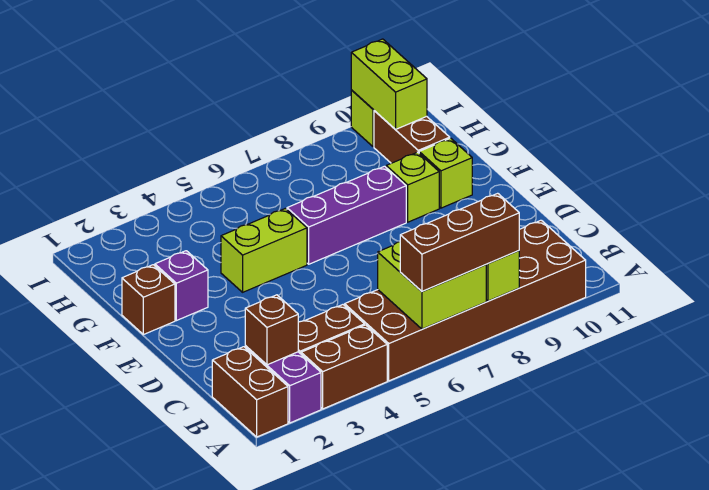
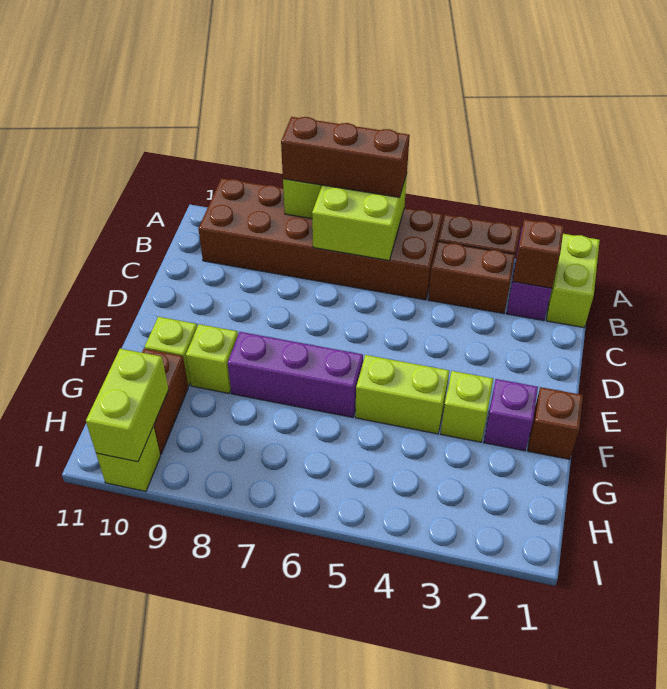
brown brick A1:B1 level 1 -> lime brick A1:B1 level 1
none -> lime brick F3 level 1

